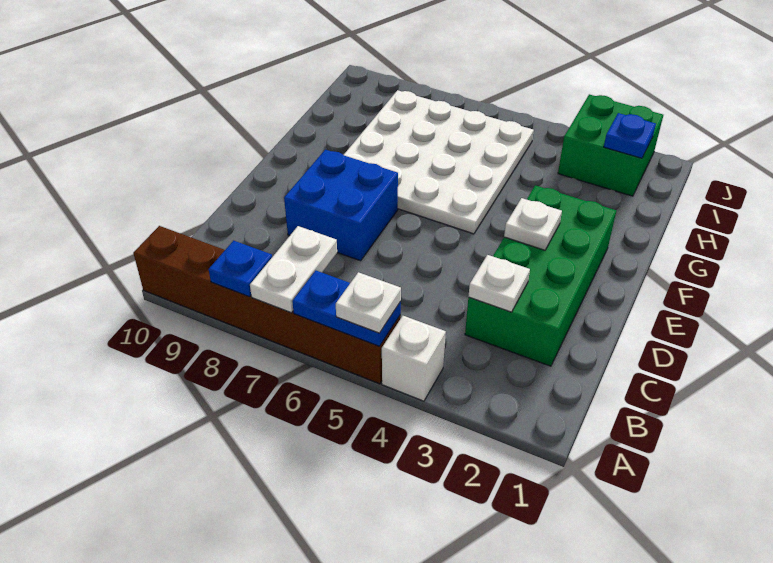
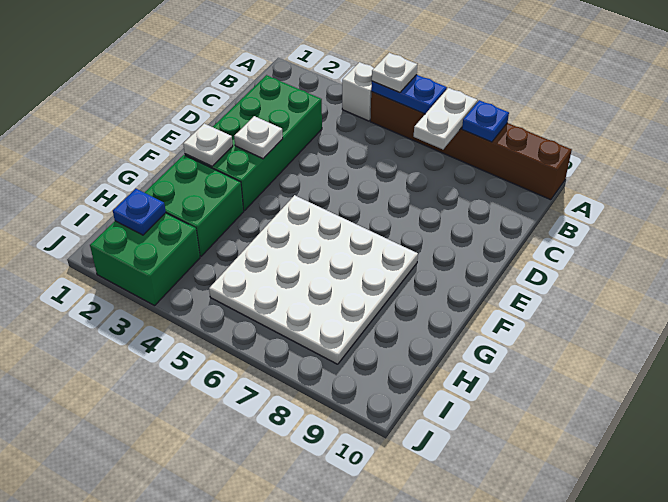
white plate C3 level 2 -> white plate F2 level 2
blue brick D7:E8 level 1 -> none
none -> green brick G2:H3 level 1

